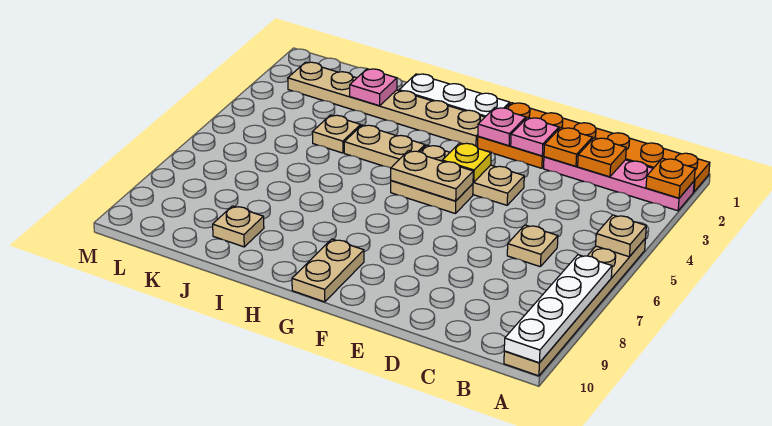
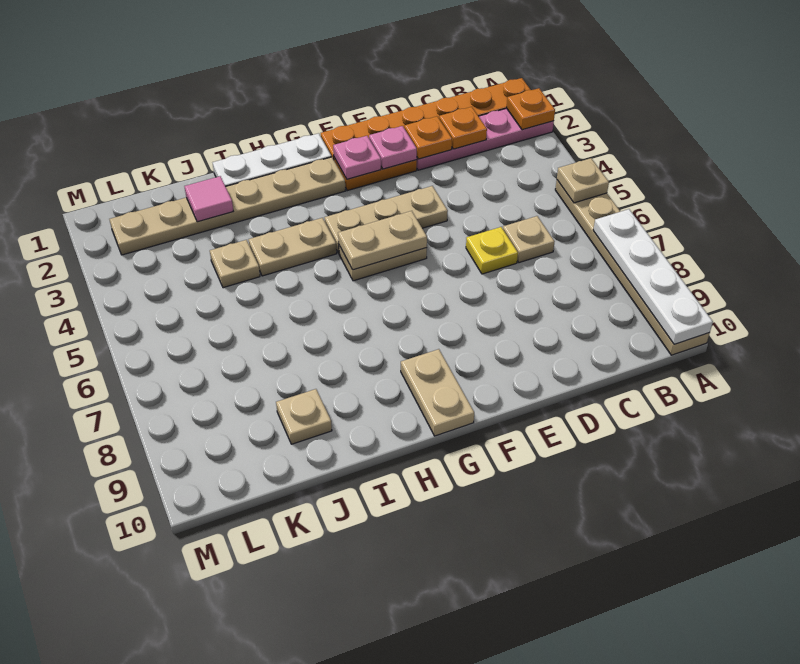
yellow plate F4 level 2 -> yellow plate D6 level 1
pink plate J2 level 2 -> pink tile J2 level 2

